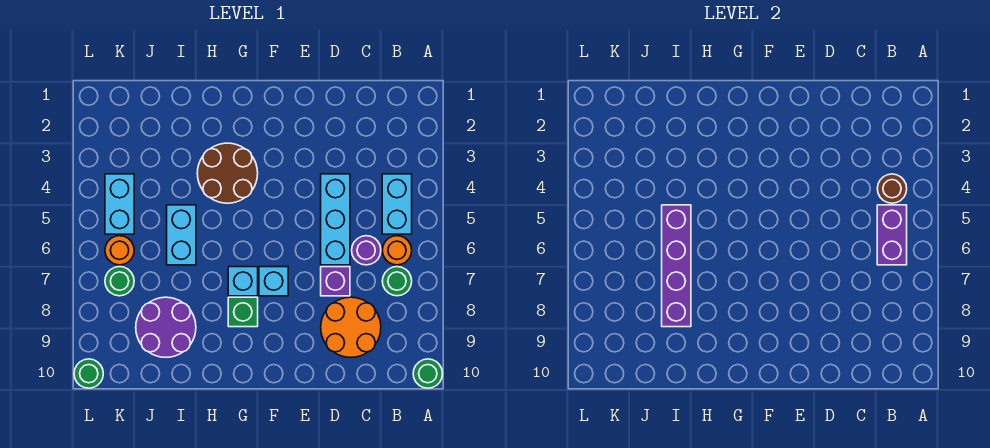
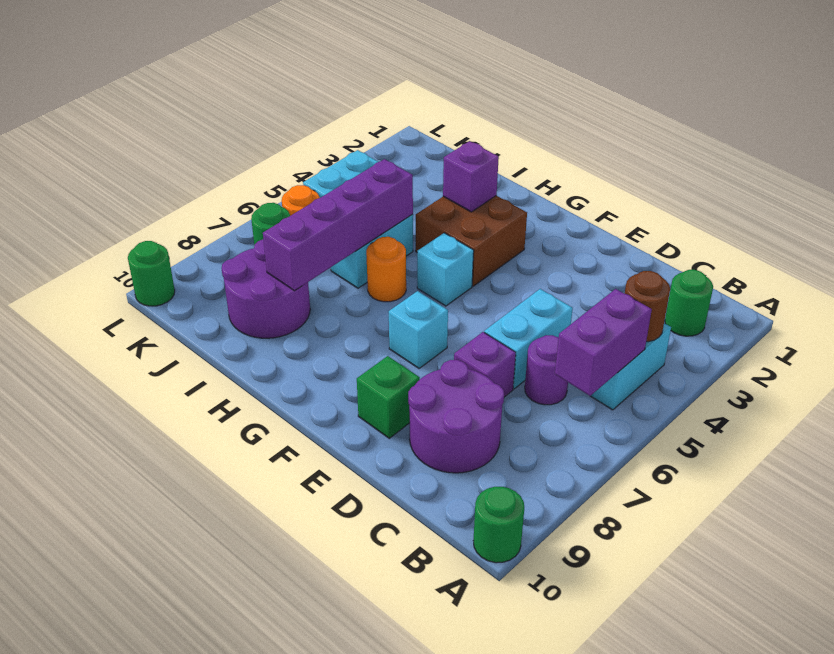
orange round brick B6 level 1 -> orange round brick H6 level 1
green round brick B7 level 1 -> green round brick B2 level 1
orange round brick C8:D9 level 1 -> purple round brick C8:D9 level 1
cyan brick D4:D6 level 1 -> cyan brick D5:D6 level 1
brown round brick G3:H4 level 1 -> brown brick G3:H4 level 1
cyan brick G7 level 1 -> cyan brick G5 level 1
green brick G8 level 1 -> green brick E9 level 1
none -> purple brick H3 level 2

